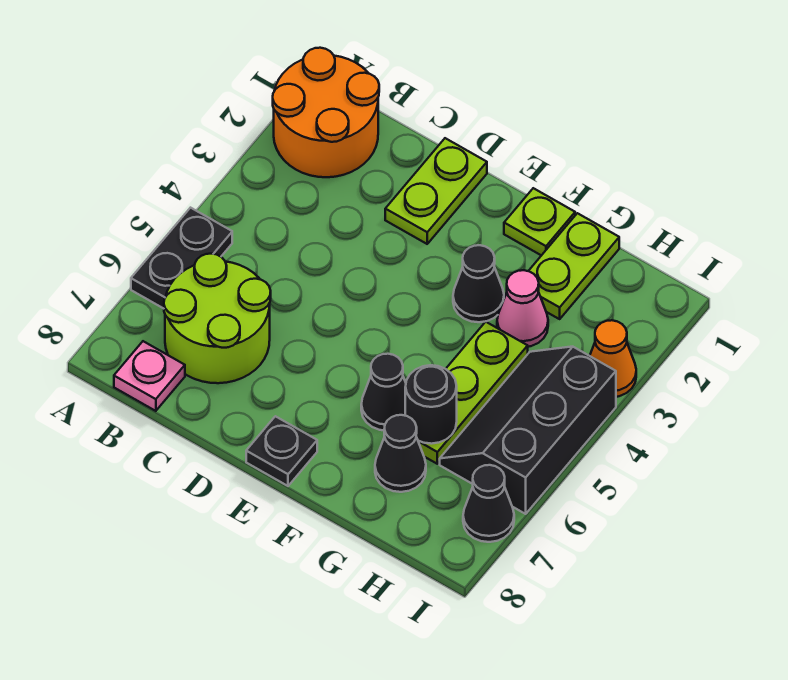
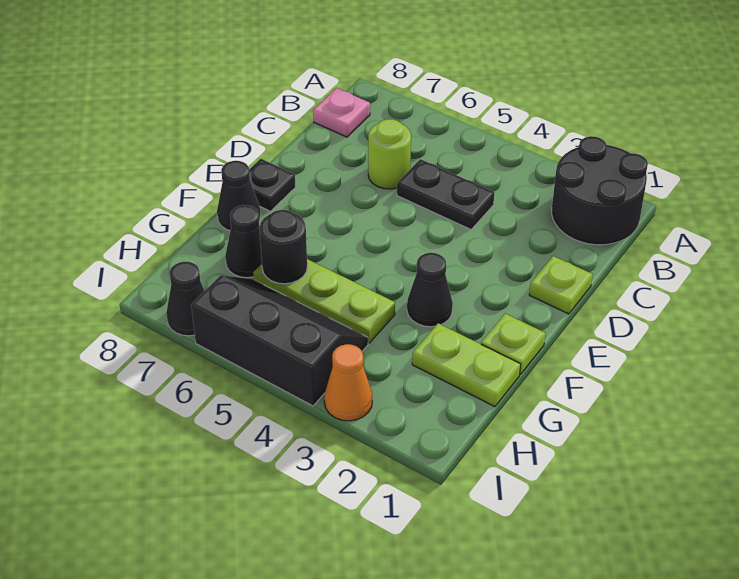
orange round brick A1:B2 level 1 -> black round brick A1:B2 level 1
black plate A5:A6 level 1 -> black plate C4:C5 level 1
lime round brick B6:C7 level 1 -> lime round brick C6 level 1
lime plate D1:D2 level 1 -> lime plate D1 level 1
black cone F6 level 1 -> black cone F8 level 1
pink cone G3 level 1 -> none

